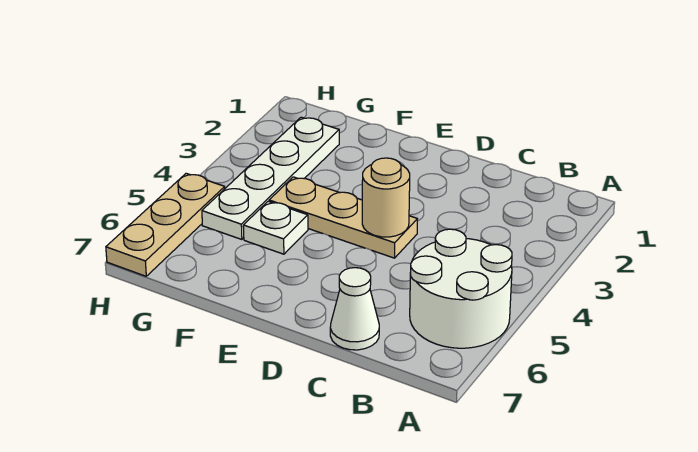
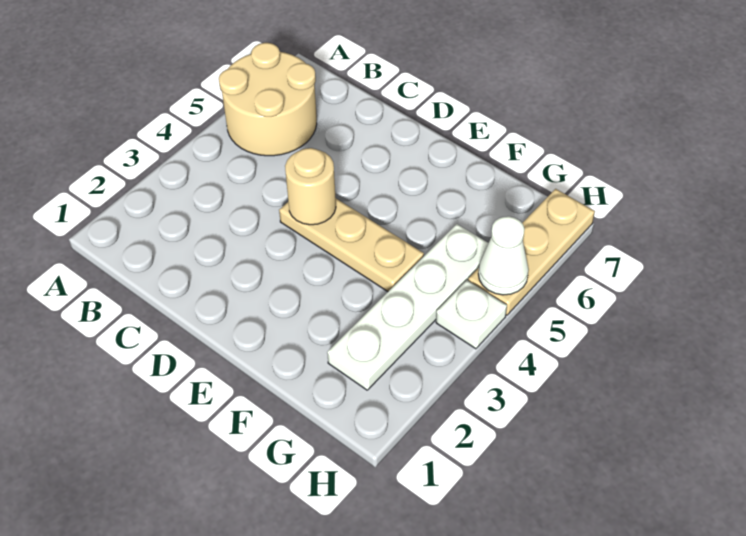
white round brick A5:B6 level 1 -> tan round brick A5:B6 level 1
white cone C7 level 1 -> white cone H5 level 2
white plate F5 level 1 -> white plate H4 level 1

